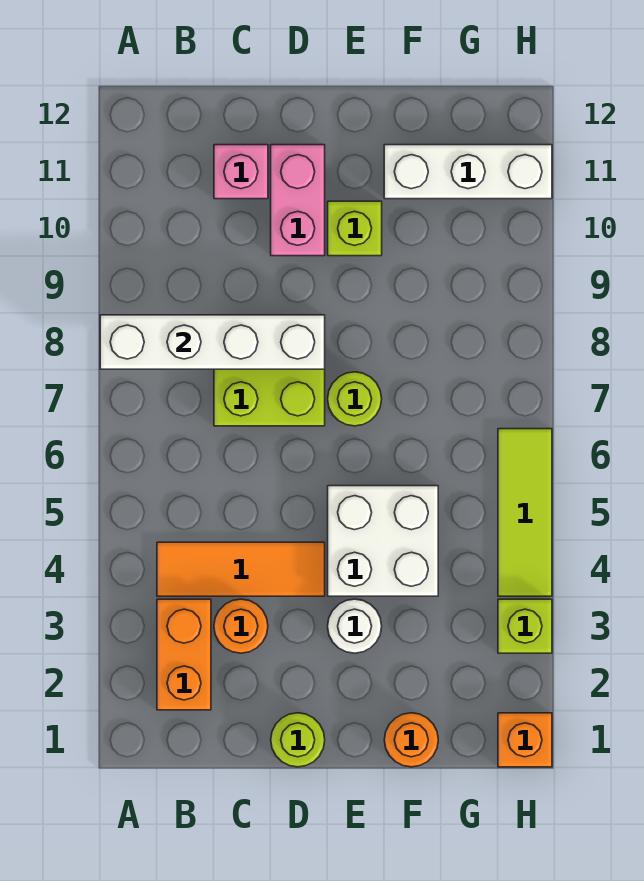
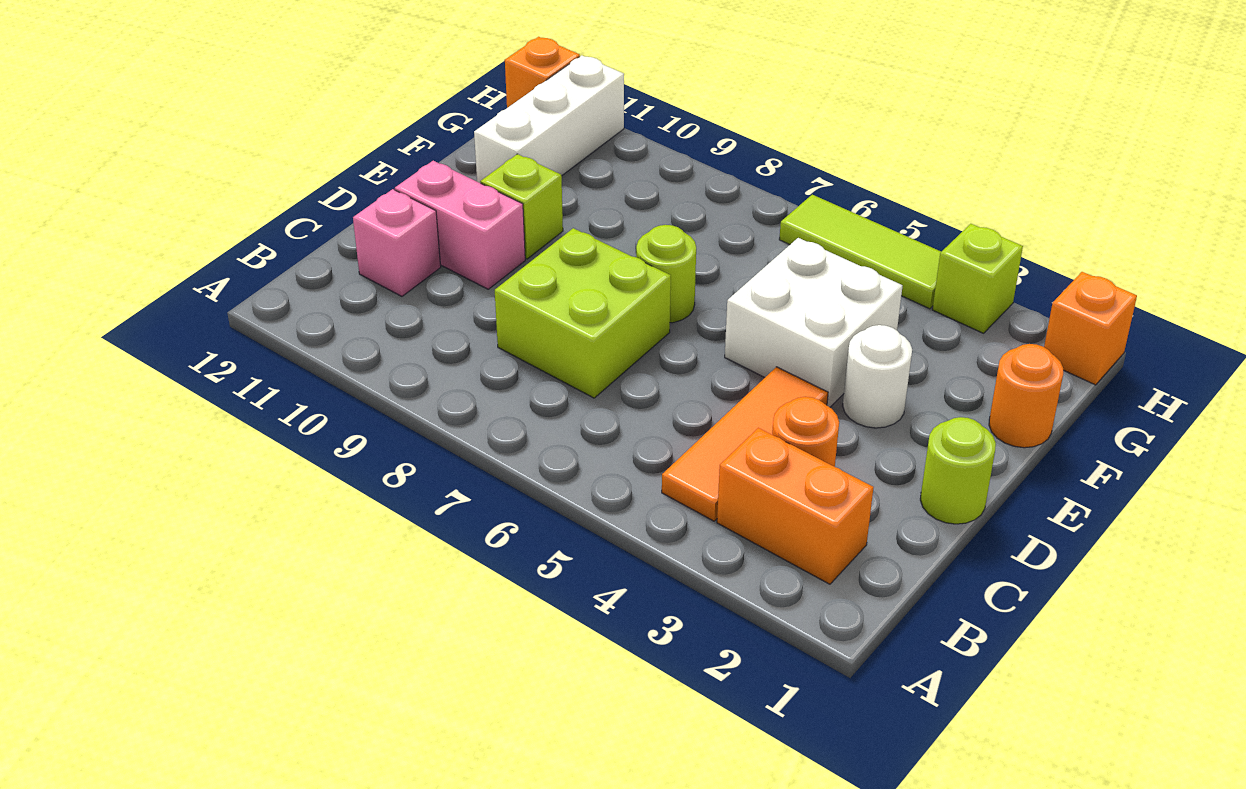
white brick A8:D8 level 2 -> none
none -> orange brick H12 level 1

